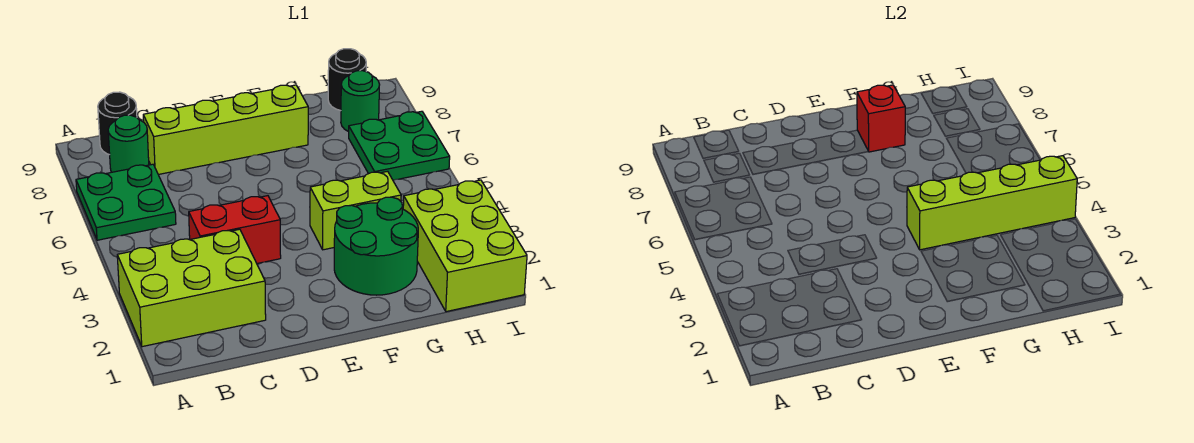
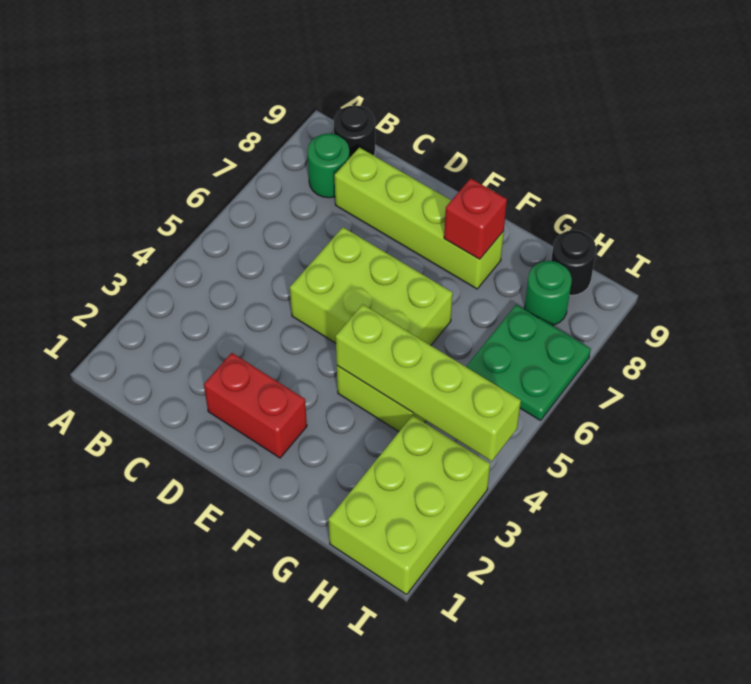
lime brick A2:C3 level 1 -> lime brick D5:F6 level 1
green plate A6:B7 level 1 -> none
red brick C4:D4 level 1 -> red brick D2:E2 level 1
green round brick F2:G3 level 1 -> none

